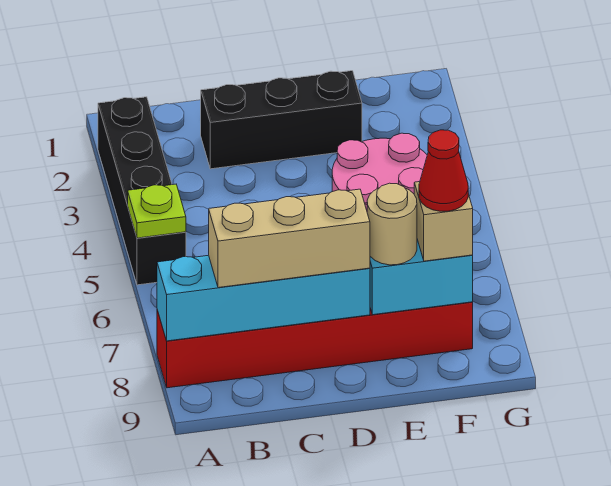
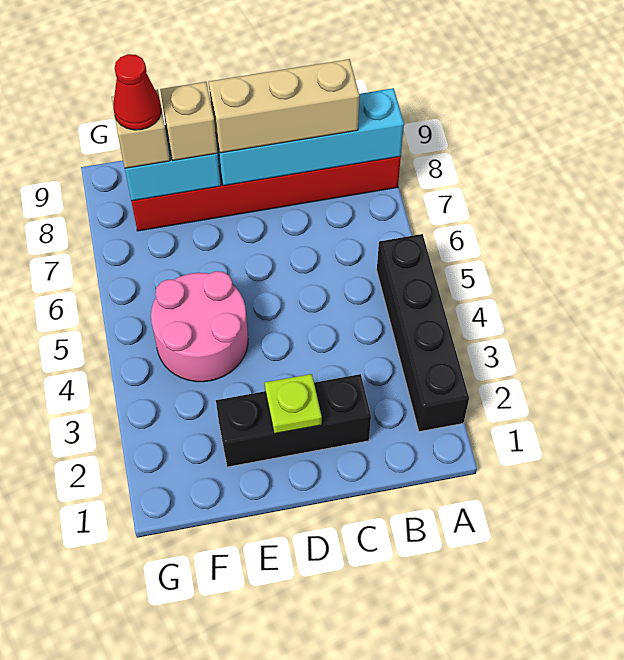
lime plate A5 level 2 -> lime plate D2 level 2
tan round brick E8 level 3 -> tan brick E8 level 3

